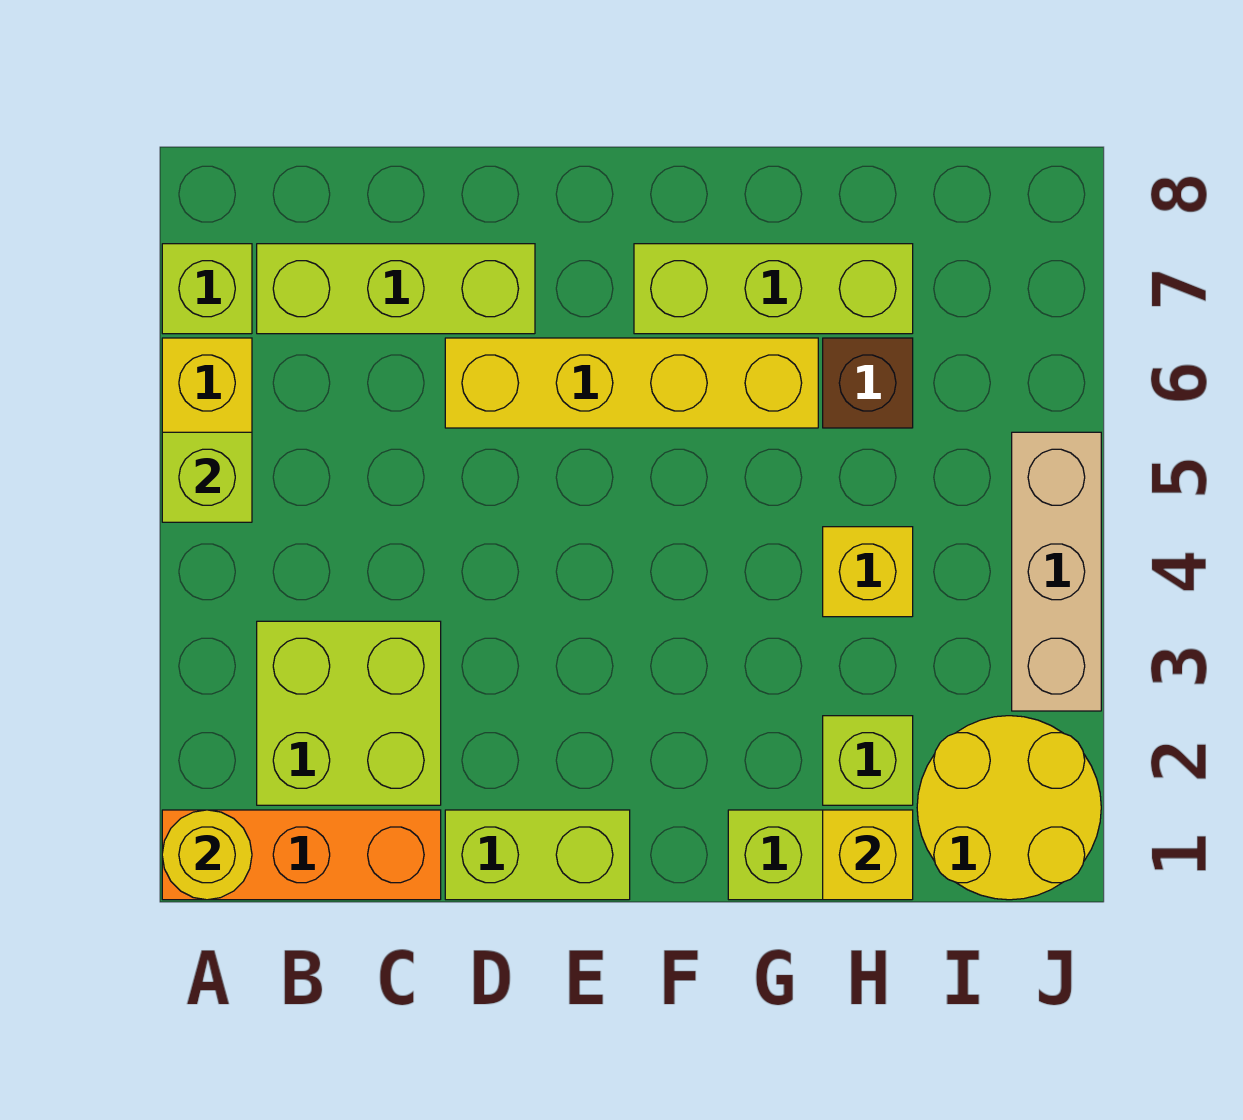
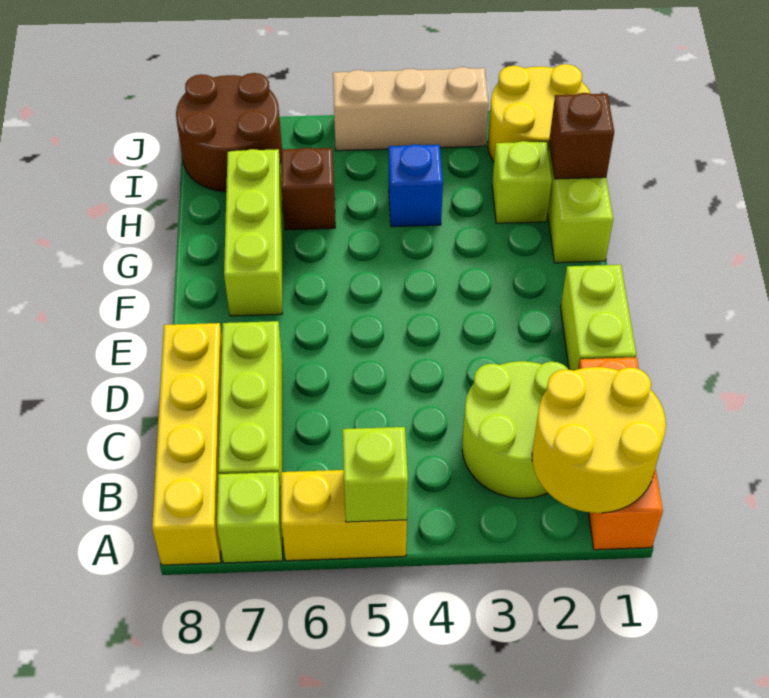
yellow round brick A1 level 2 -> yellow round brick A1:B2 level 2
lime brick B2:C3 level 1 -> lime round brick B2:C3 level 1
yellow brick D6:G6 level 1 -> yellow brick A8:D8 level 1
yellow brick H1 level 2 -> brown brick H1 level 2
yellow brick H4 level 1 -> blue brick H4 level 1
none -> brown round brick I7:J8 level 1

